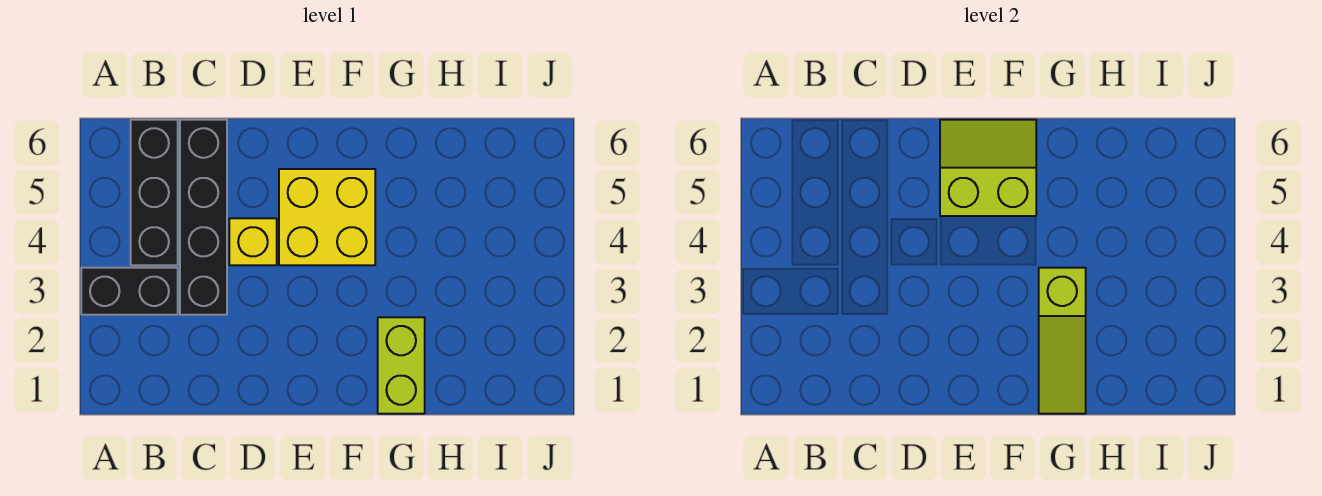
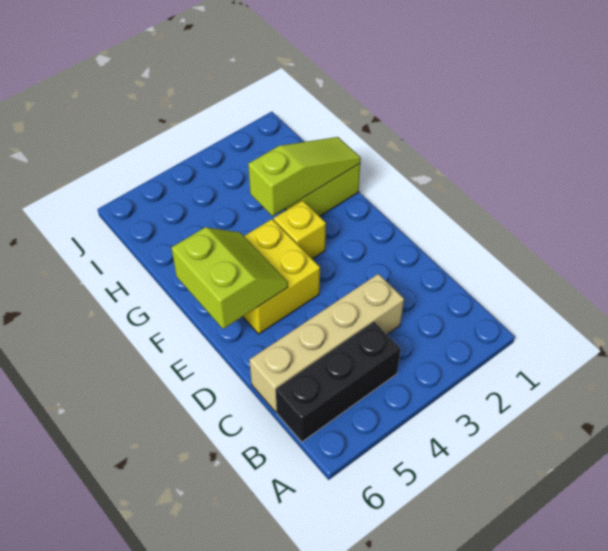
black brick A3:B3 level 1 -> none
black brick C3:C6 level 1 -> tan brick C3:C6 level 1
yellow brick D4 level 1 -> yellow brick F3 level 1
lime slope E5:F6 level 2 top 5 -> lime slope E5:F6 level 2 top 6

